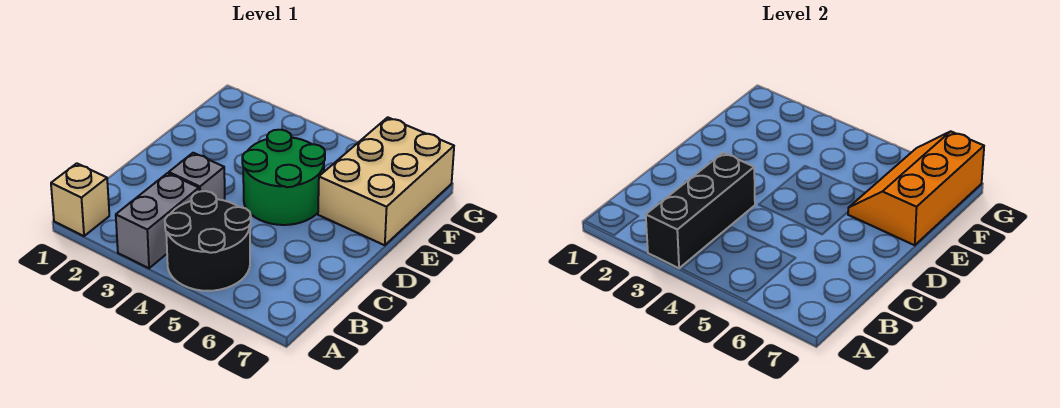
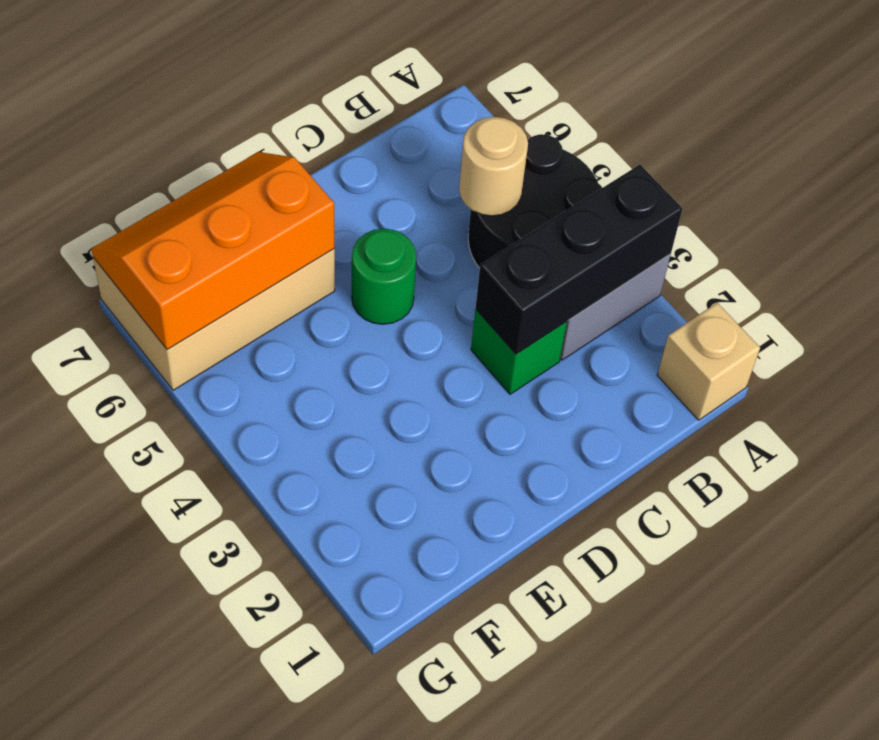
none -> tan round brick B5 level 2
grey brick C3 level 1 -> green brick C3 level 1
green round brick D4:E5 level 1 -> green round brick D5 level 1
orange slope E6:G7 level 2 top 7 -> orange slope E6:G7 level 2 top 6

